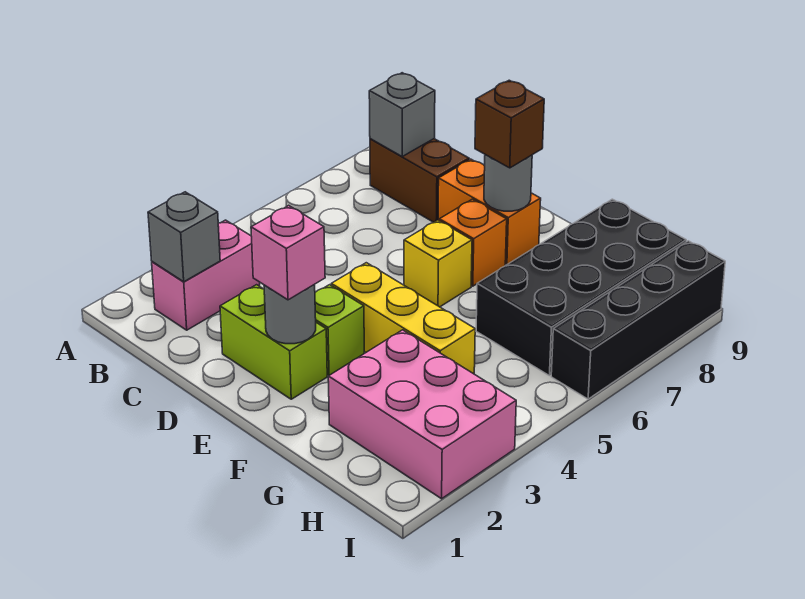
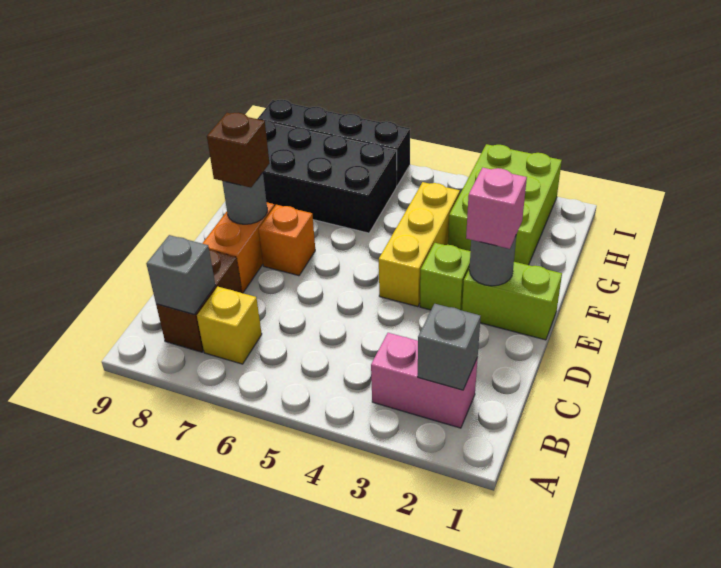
lime brick D2:E2 level 1 -> lime brick E1:E2 level 1
yellow brick E6 level 1 -> yellow brick B7 level 1
pink brick G2:I3 level 1 -> lime brick G2:I3 level 1

